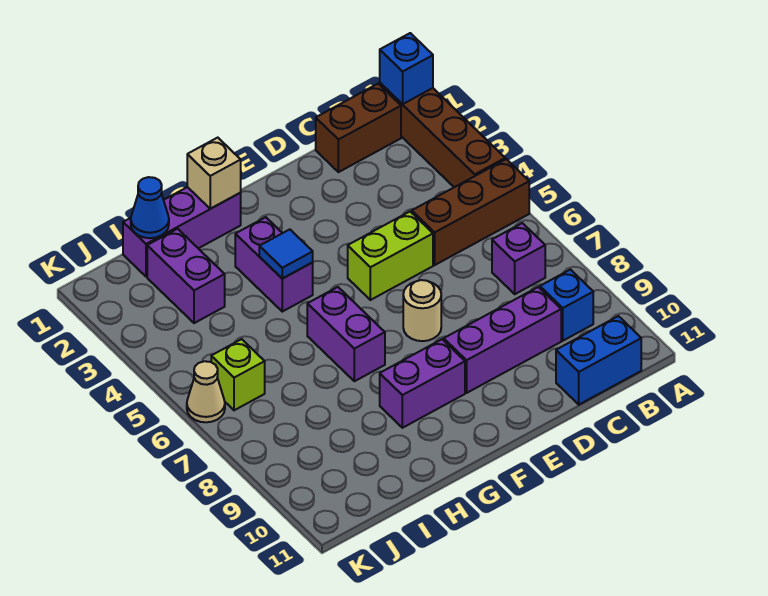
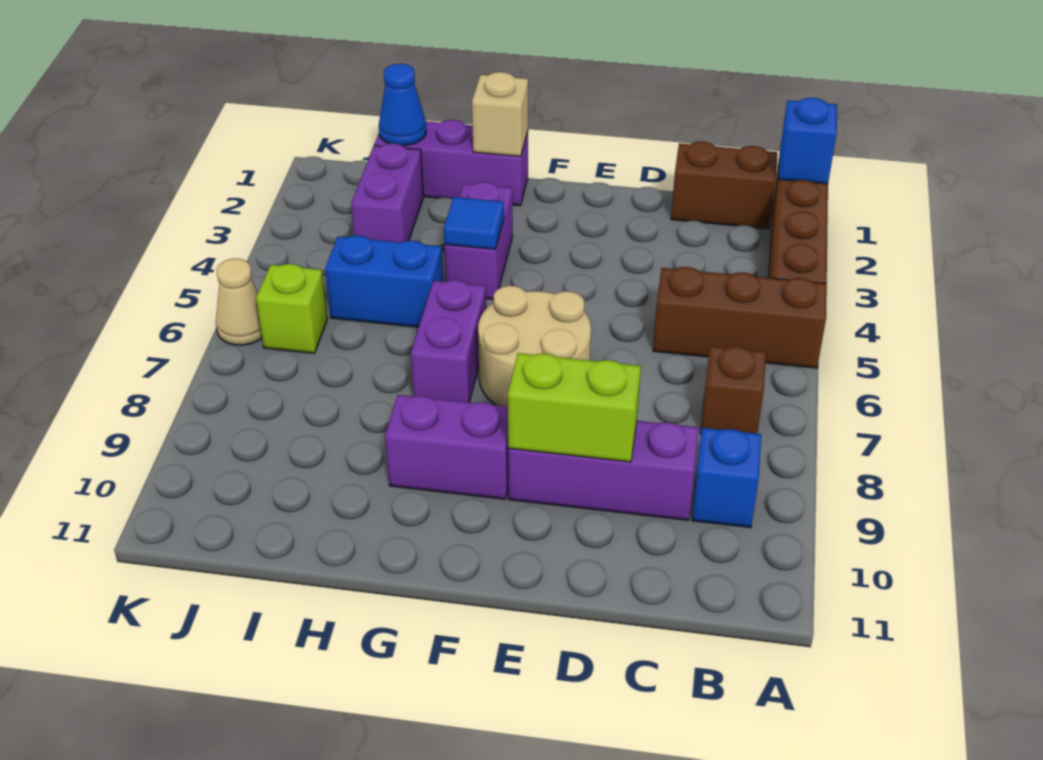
purple brick B7 level 1 -> brown brick B7 level 1
blue brick B11:C11 level 1 -> blue brick H5:I5 level 1
lime brick D5:E5 level 1 -> lime brick D9:E9 level 2
tan round brick E7 level 1 -> tan round brick E6:F7 level 1

